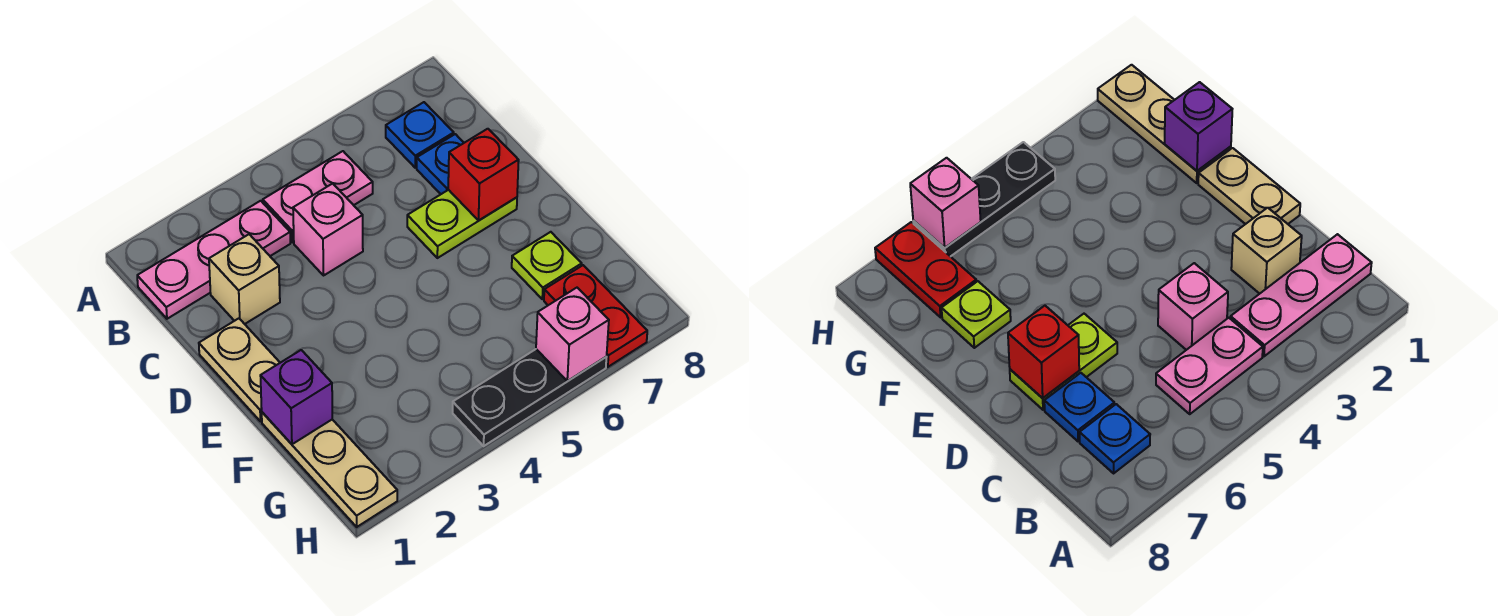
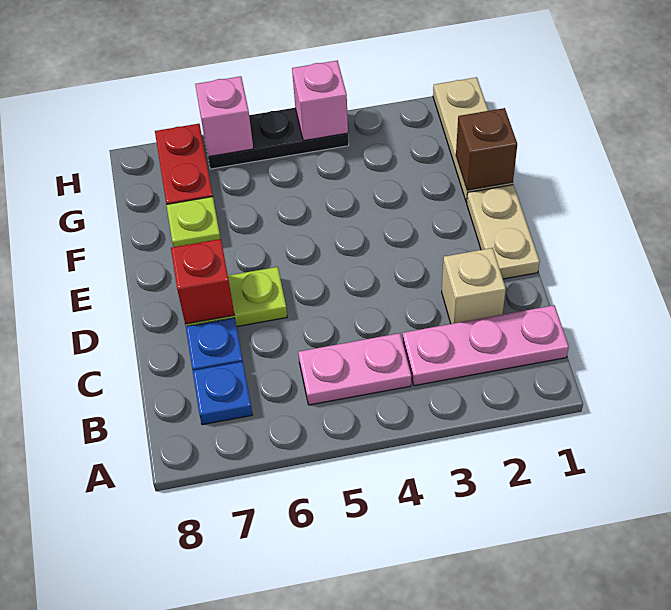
pink brick C4 level 1 -> pink brick H4 level 2
purple brick F1 level 2 -> brown brick F1 level 2

